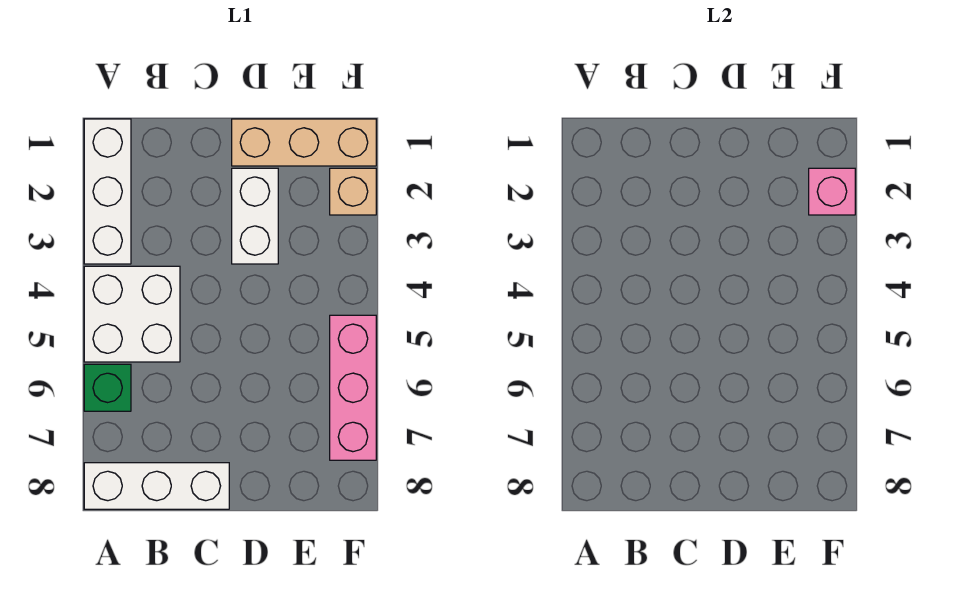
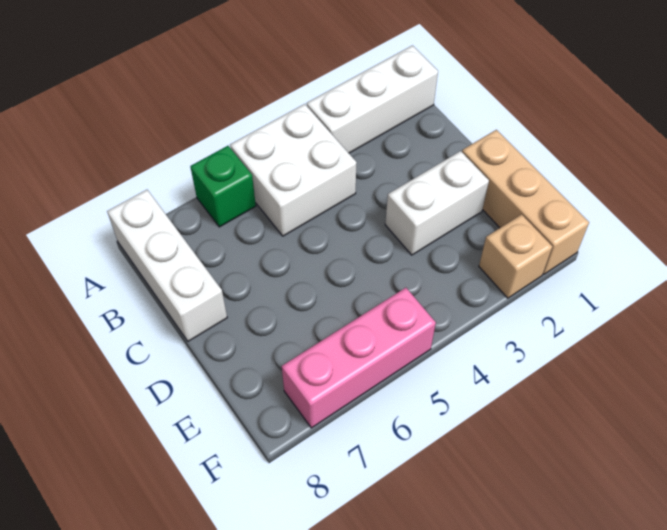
pink brick F2 level 2 -> none

